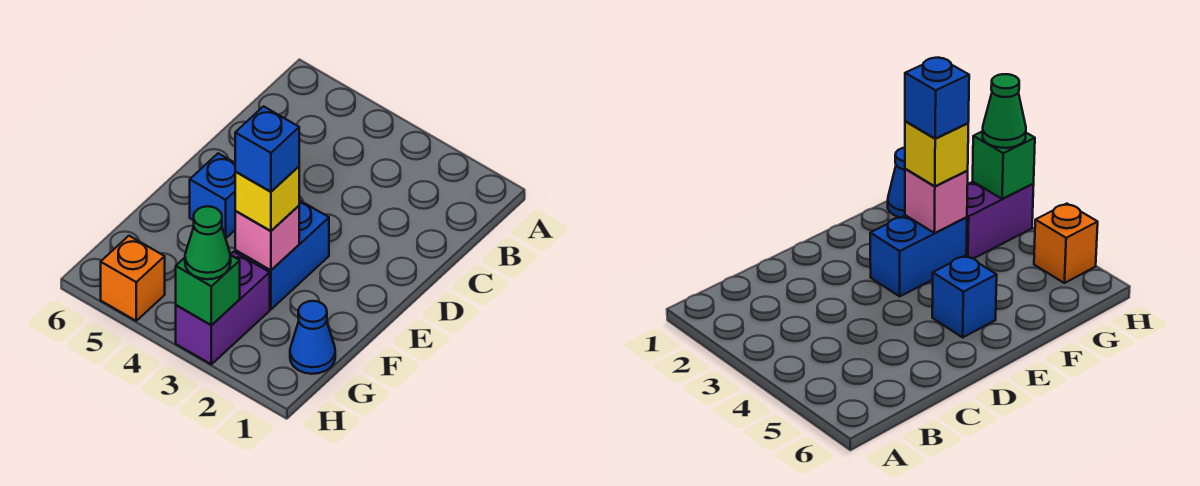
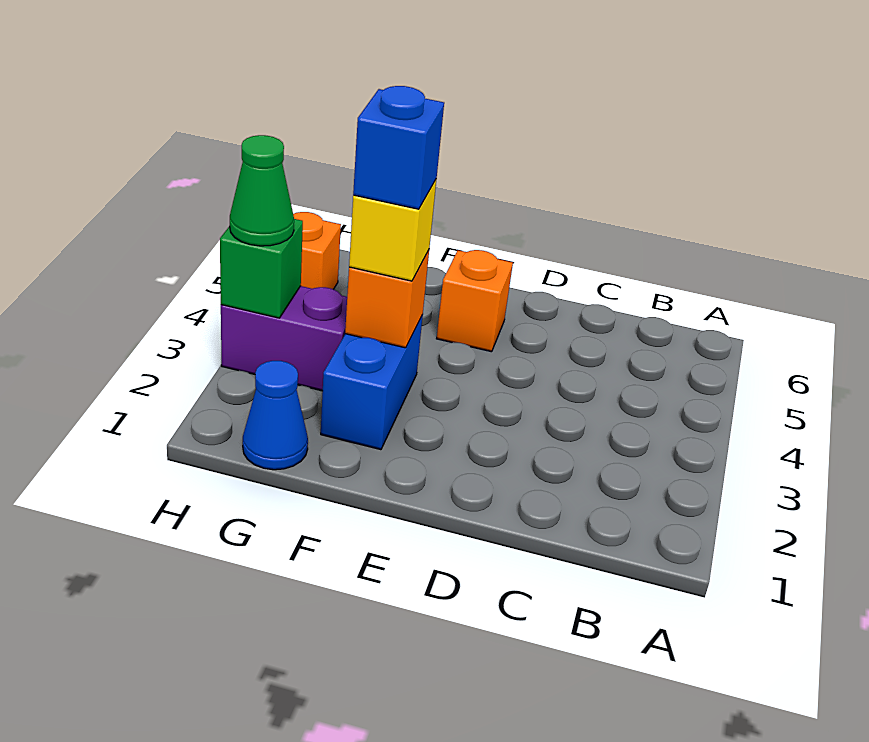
blue brick E3:F3 level 1 -> blue brick F2:F3 level 1
blue brick E5 level 1 -> orange brick E5 level 1
pink brick F3 level 2 -> orange brick F3 level 2

